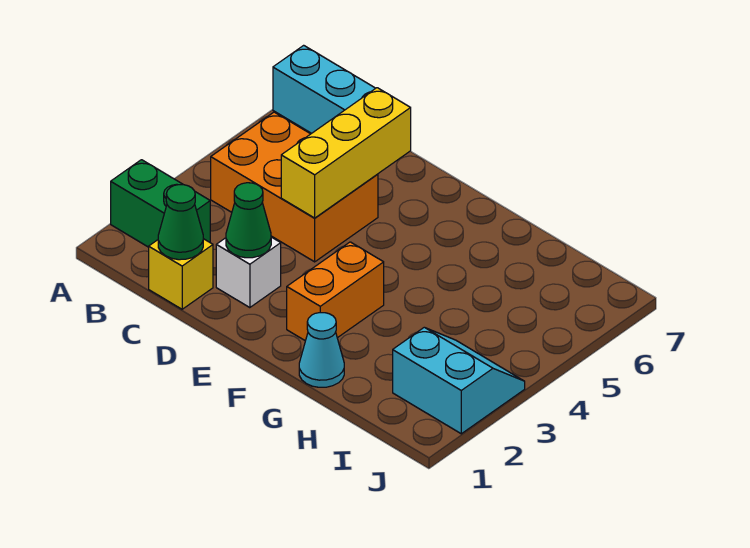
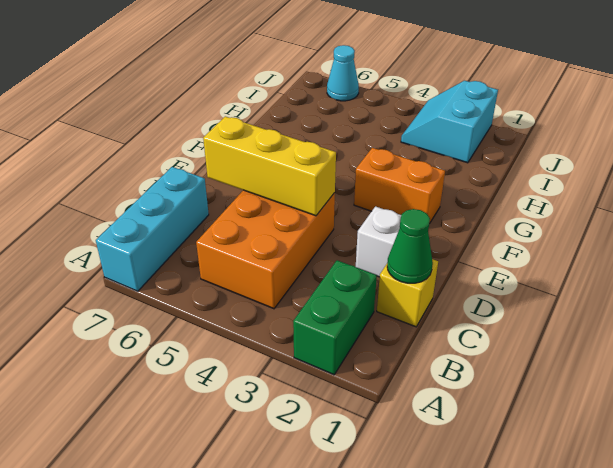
green cone D2 level 2 -> none
cyan cone G1 level 1 -> cyan cone J6 level 1

